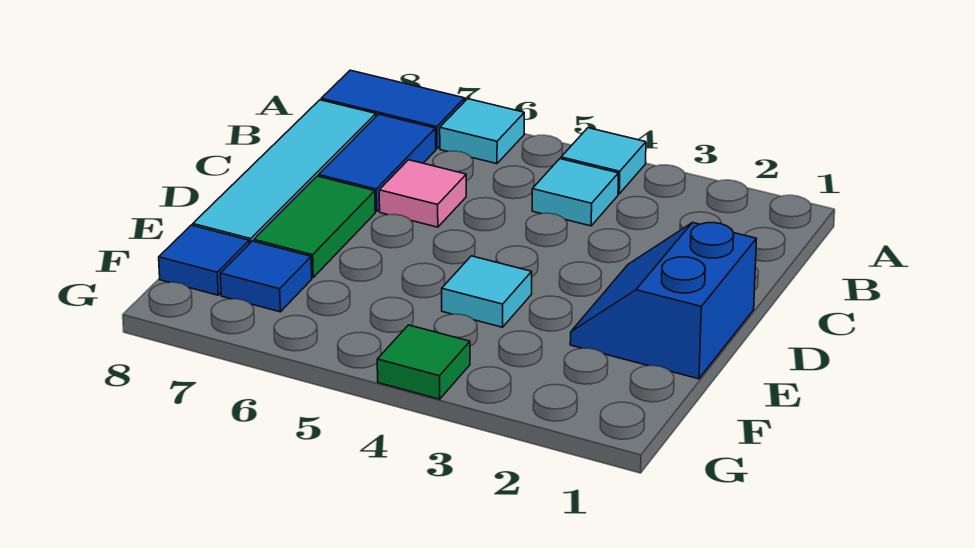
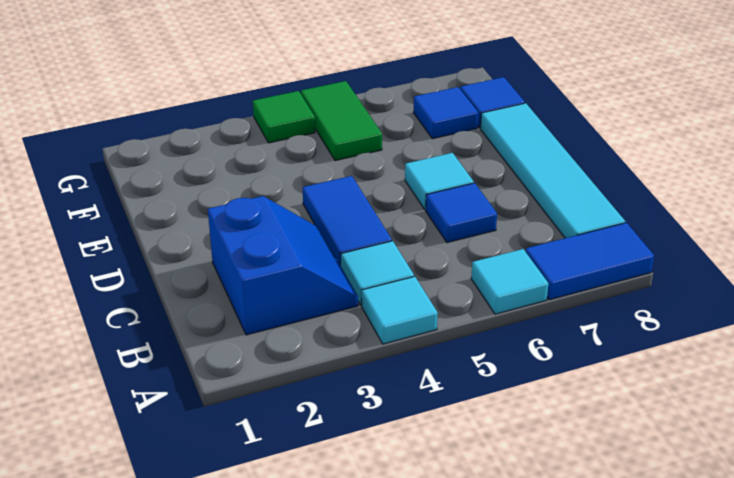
blue tile B7:C7 level 1 -> blue tile C4:D4 level 1
pink tile C6 level 1 -> blue tile C6 level 1
blue slope D1:E2 level 1 top 1 -> blue slope B2:C3 level 1 top 2
green tile D7:E7 level 1 -> green tile F5:G5 level 1
cyan tile E4 level 1 -> cyan tile D6 level 1

